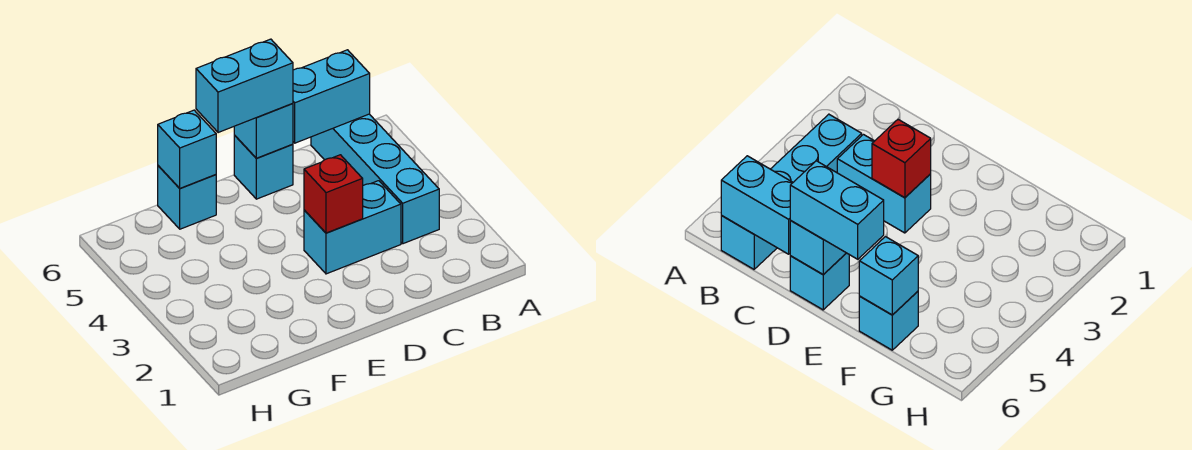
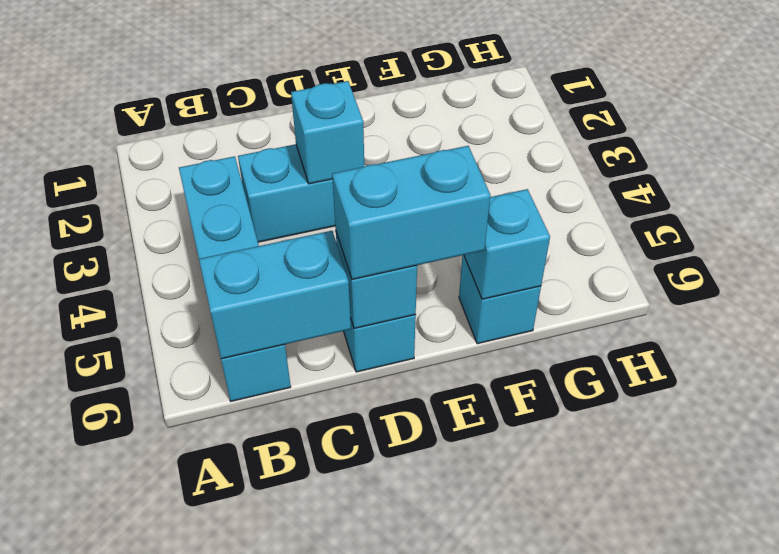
red brick D3 level 2 -> cyan brick D3 level 2

